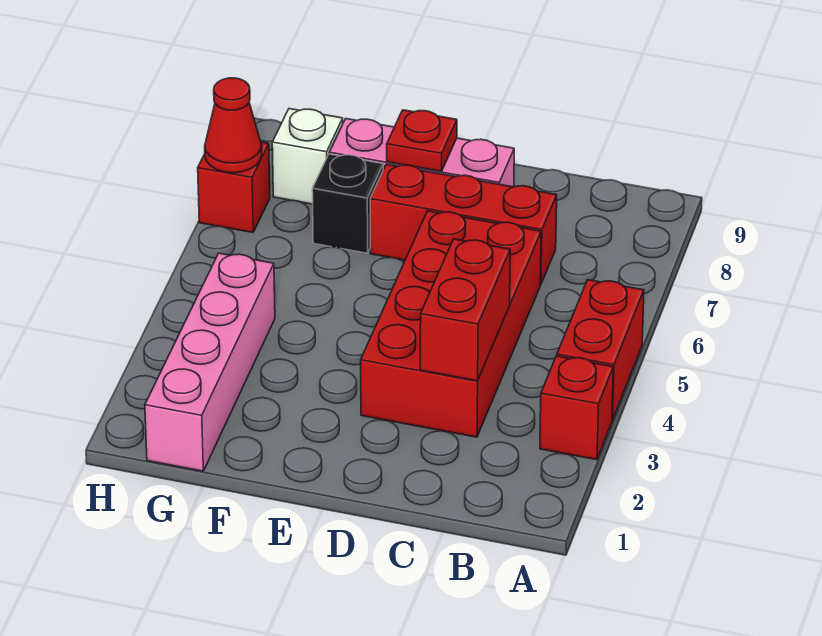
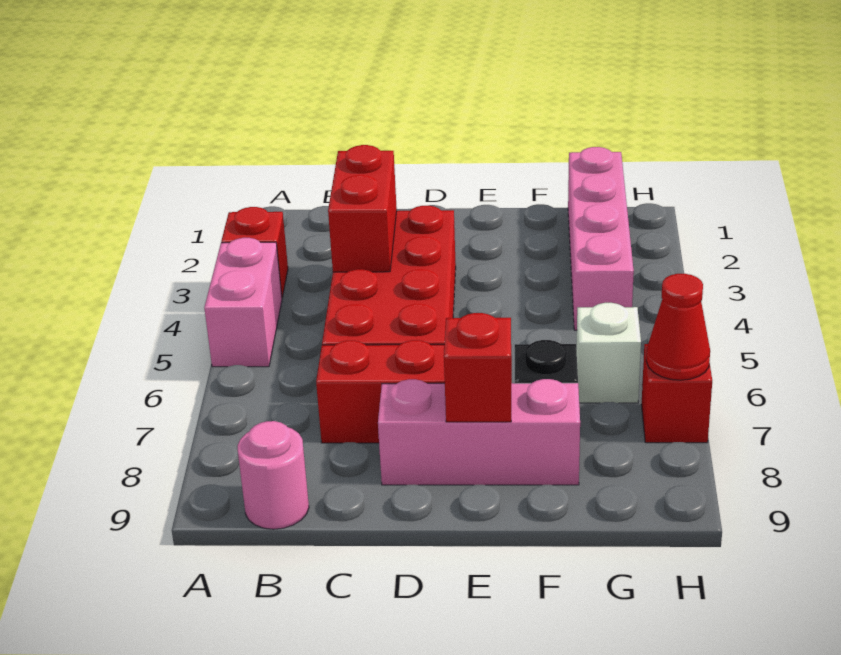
red brick A4:A5 level 1 -> pink brick A4:A5 level 1
none -> pink round brick B9 level 1
red plate E8 level 2 -> red brick E8 level 2
white brick G8 level 1 -> white brick G6 level 1

